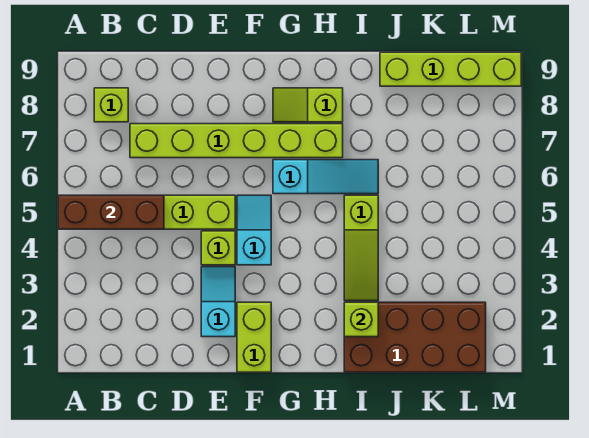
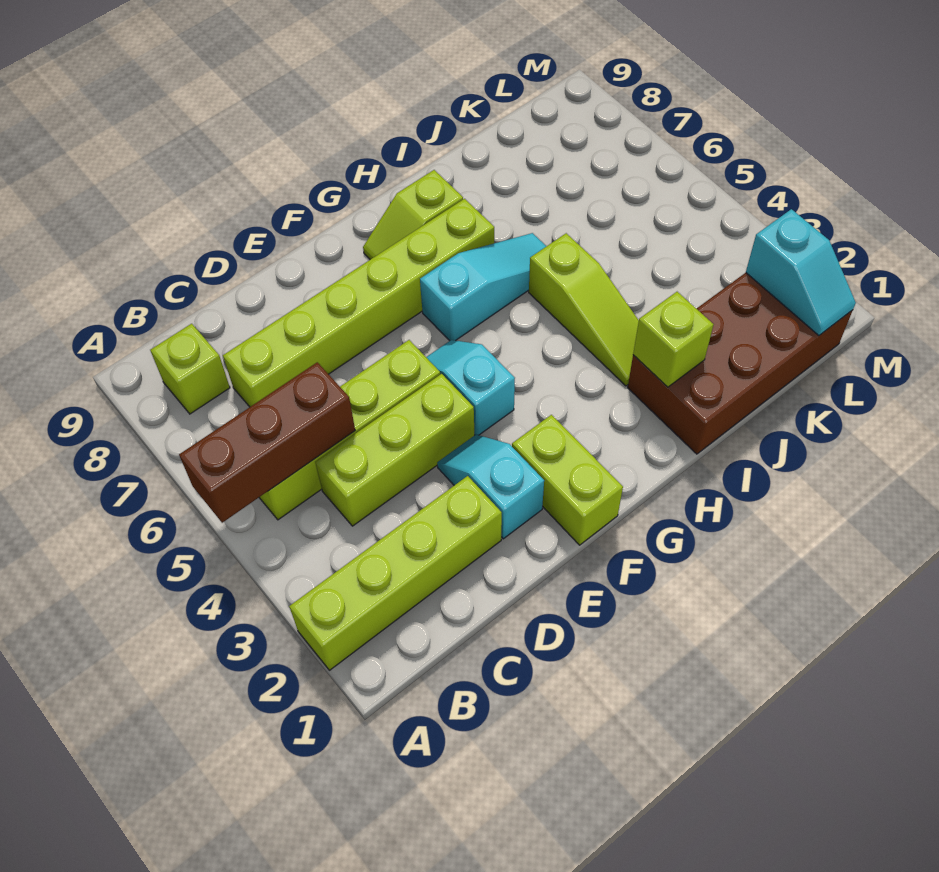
lime brick E4 level 1 -> lime brick C4:E4 level 1
lime brick J9:M9 level 1 -> lime brick A2:D2 level 1
none -> cyan slope L1:L2 level 2 top 2

